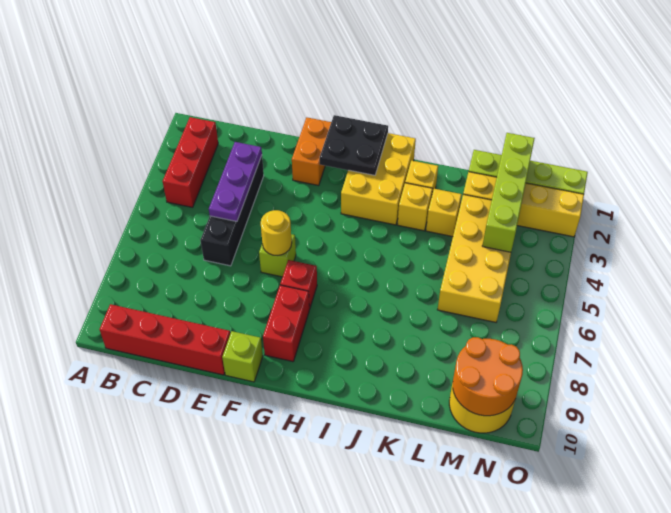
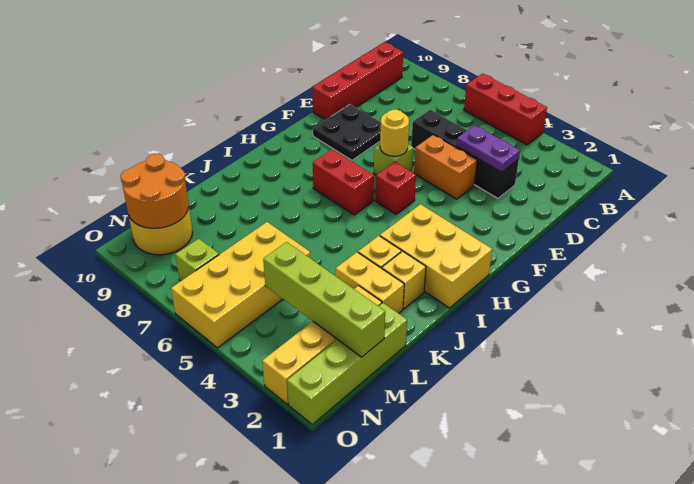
red brick B2:B4 level 1 -> red brick A4:A6 level 1
purple plate D3:D5 level 2 -> purple plate D3:D4 level 2
orange brick F1:F2 level 1 -> orange brick E4:E5 level 1
lime brick F10 level 1 -> lime brick N7 level 1
black plate G1:H2 level 2 -> black plate E8:F9 level 1
red brick G7 level 1 -> red brick G5 level 1
red brick G8:G9 level 1 -> red brick H6:H7 level 1
yellow brick K3 level 1 -> yellow brick K2:K3 level 1
yellow brick L3:M6 level 1 -> yellow brick L5:O6 level 1

